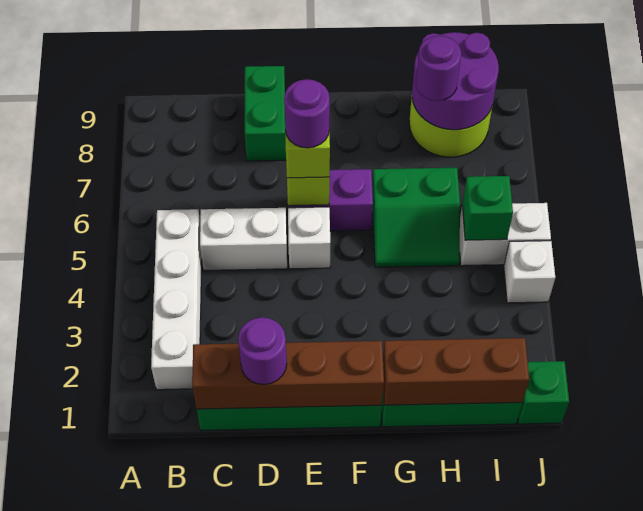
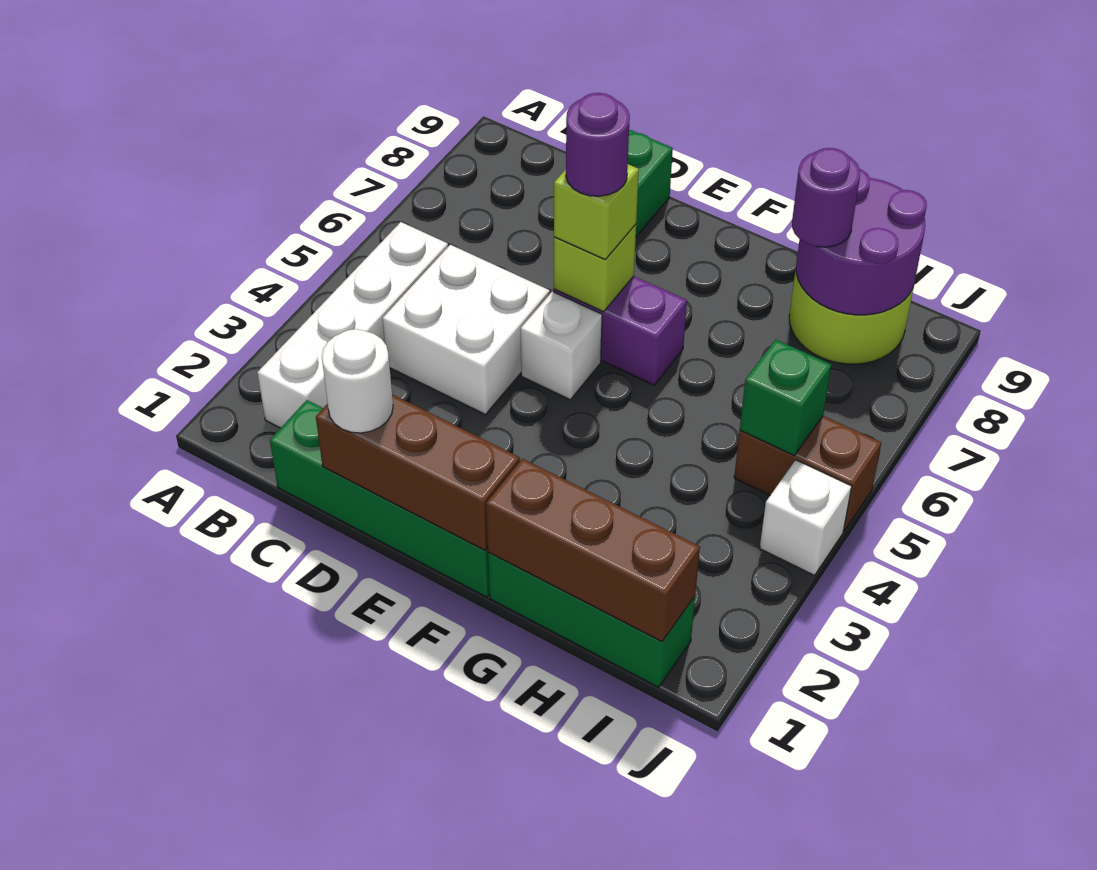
brown brick C1:F1 level 2 -> brown brick D1:F1 level 2
white brick C5:D5 level 1 -> white brick C4:D5 level 1
purple round brick D1 level 3 -> white round brick D1 level 3
green slope G5:H6 level 1 top 6 -> none
white brick I5:J5 level 1 -> brown brick I5:J5 level 1
green brick J1 level 1 -> none

